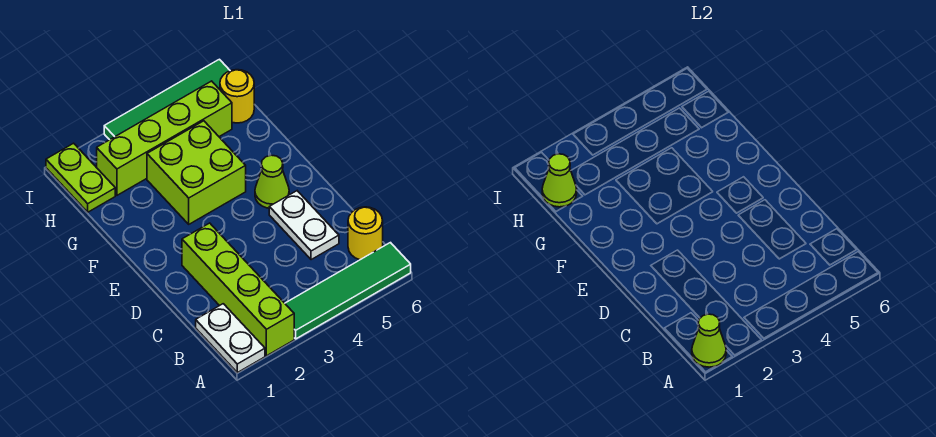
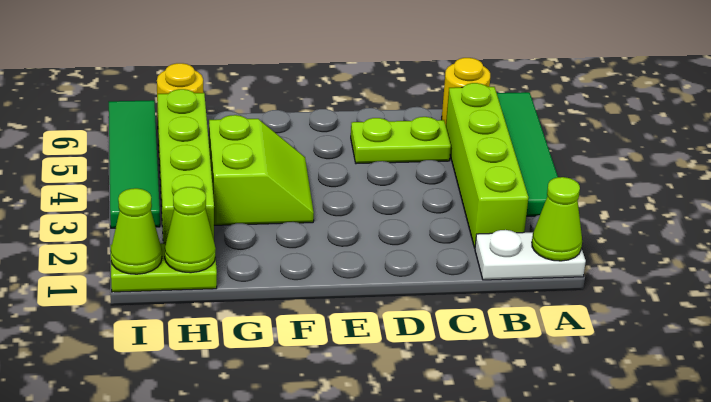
lime brick A2:D2 level 1 -> lime brick B2:B5 level 1
white plate C5:D5 level 1 -> lime plate C5:D5 level 1
lime cone E5 level 1 -> lime cone I1 level 2
lime brick F3:G4 level 1 -> lime slope F3:G4 level 1 top G

